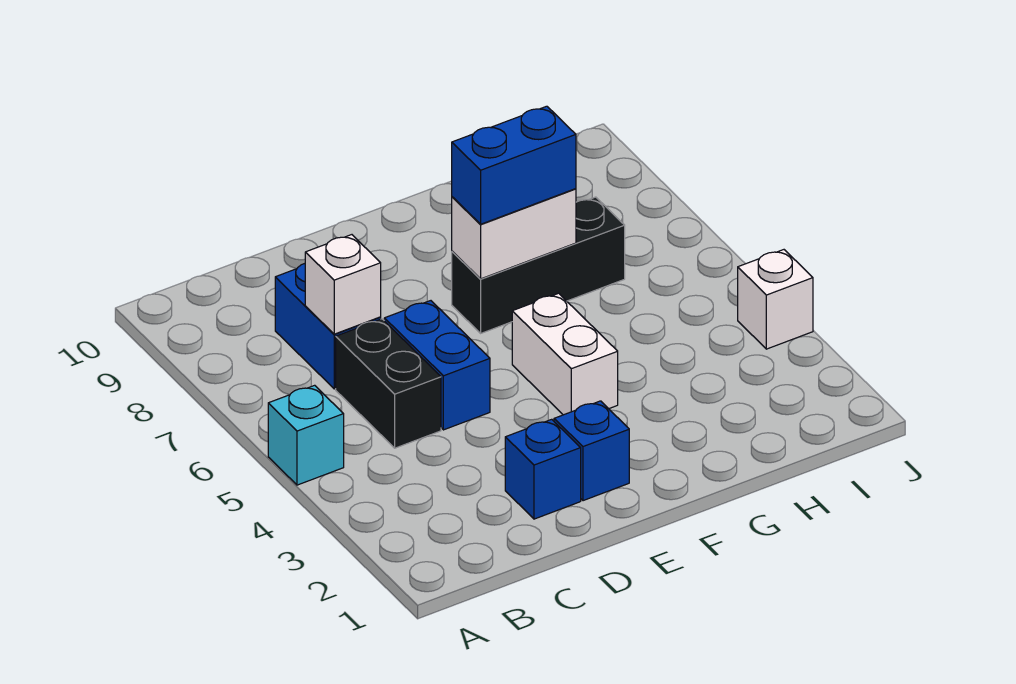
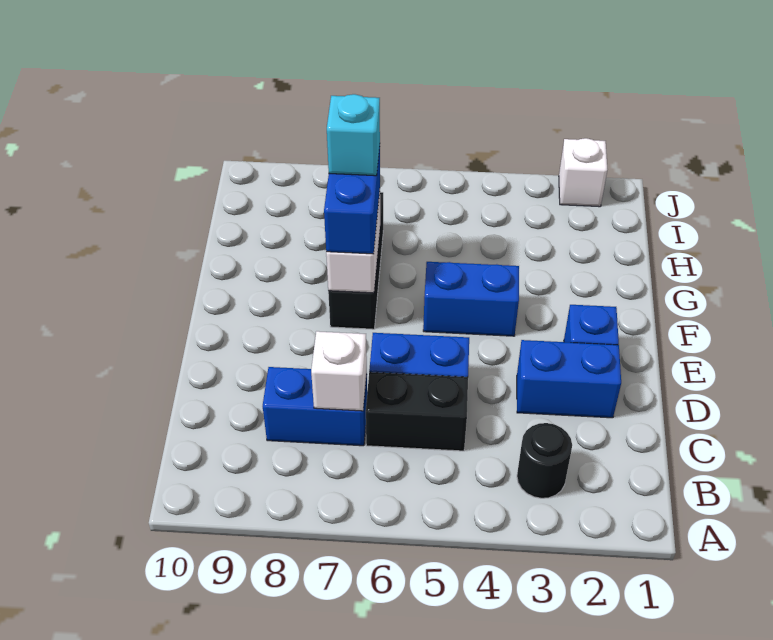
cyan brick A5 level 1 -> cyan brick G7 level 4
none -> black round brick B3 level 1
blue brick D2 level 1 -> blue brick D2:D3 level 1
white brick F4:F5 level 1 -> blue brick F4:F5 level 1
white brick J4 level 1 -> white brick J2 level 1

